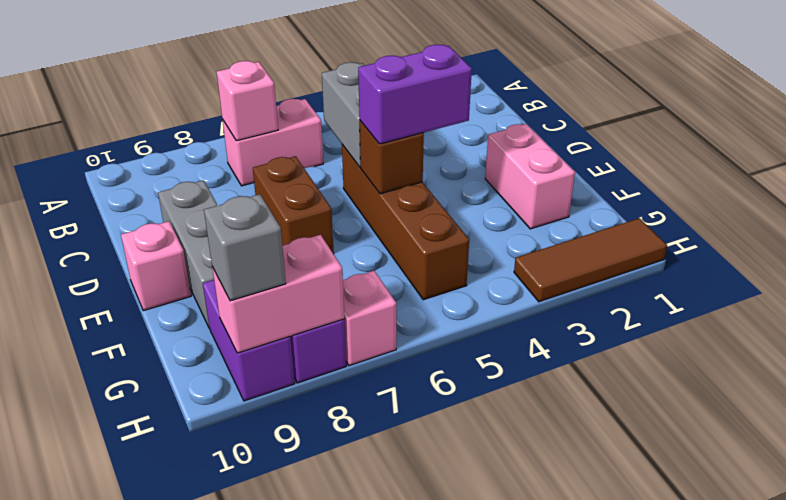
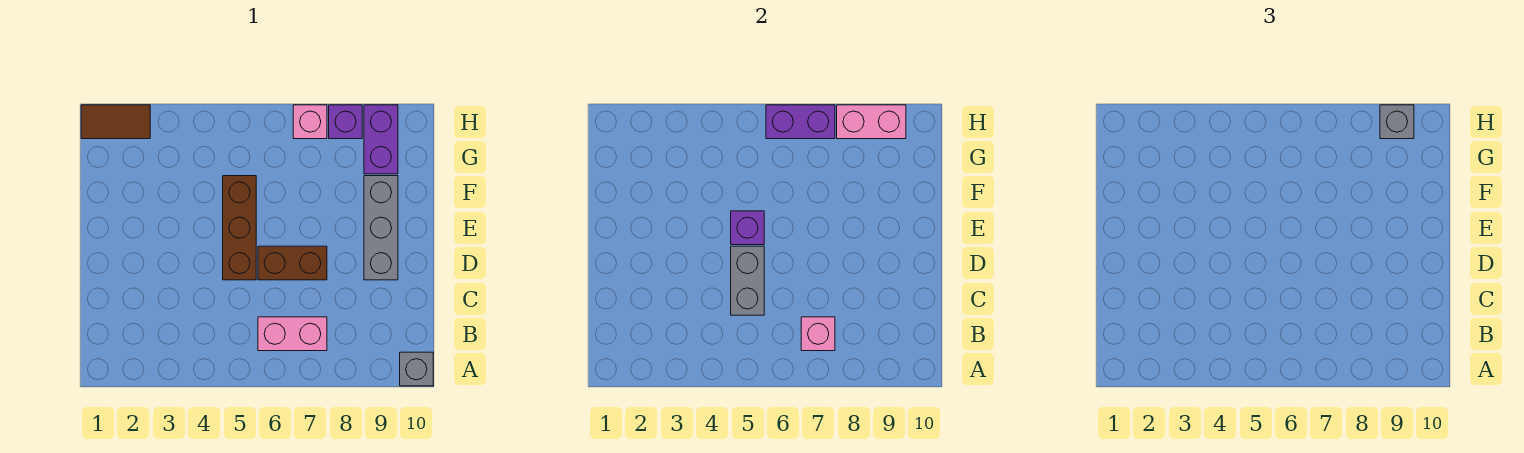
none -> grey brick A10 level 1
brown brick D5:G5 level 1 -> brown brick D5:F5 level 1
brown brick D7:E7 level 1 -> brown brick D6:D7 level 1
pink brick E2:F2 level 1 -> none
purple brick E4:E5 level 3 -> purple brick H6:H7 level 2
brown brick E5 level 2 -> purple brick E5 level 2
pink brick E10 level 1 -> none
brown tile H1:H3 level 1 -> brown tile H1:H2 level 1

